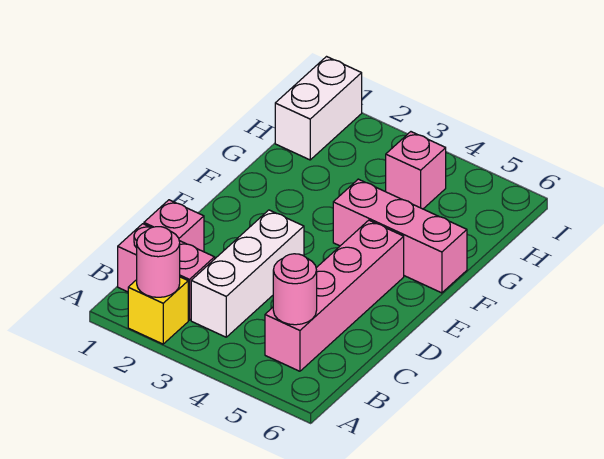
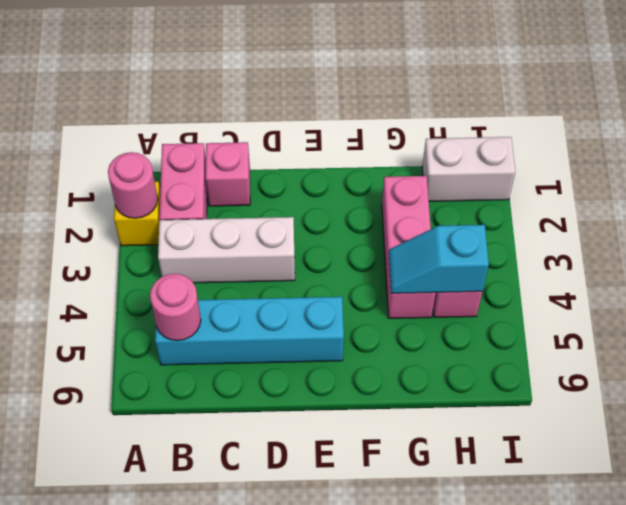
pink brick B5:E5 level 1 -> cyan brick B5:E5 level 1
pink brick F4:F6 level 1 -> pink brick G2:G4 level 1
none -> cyan slope G4:H4 level 2 top H

